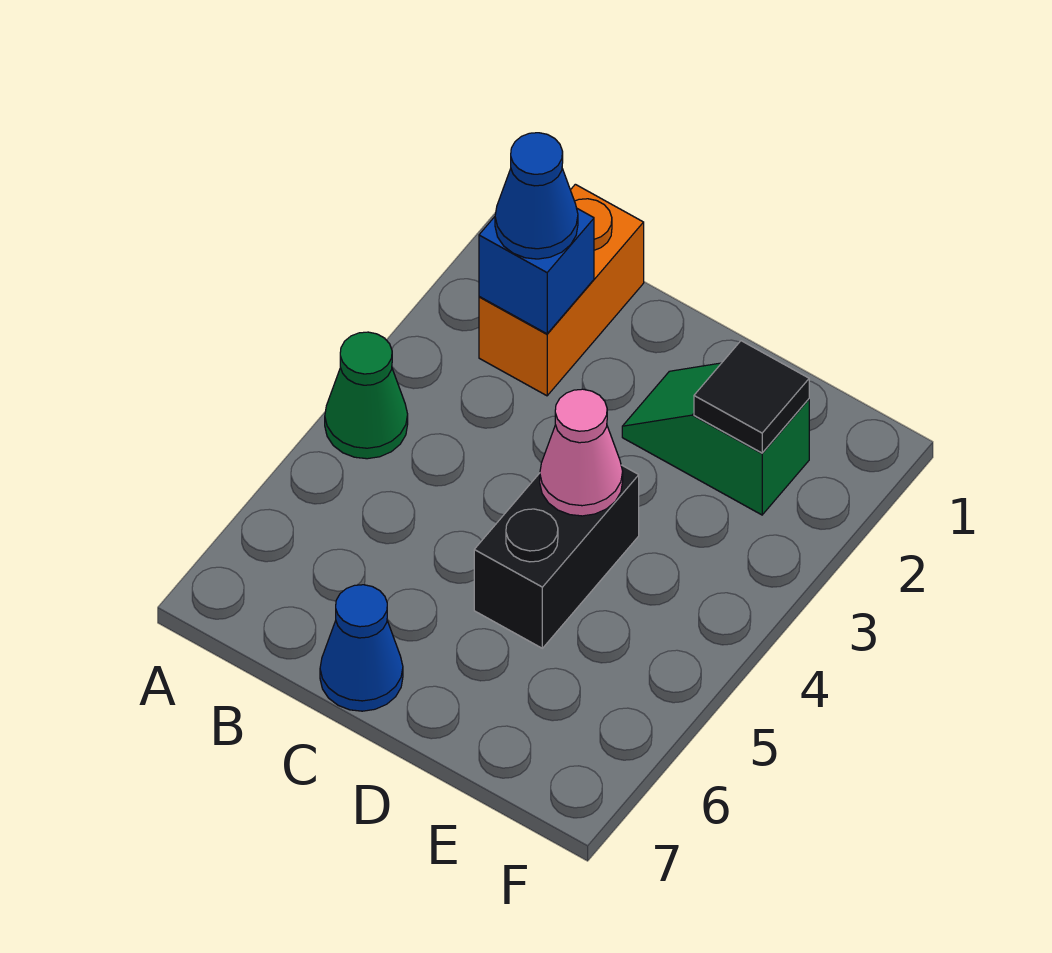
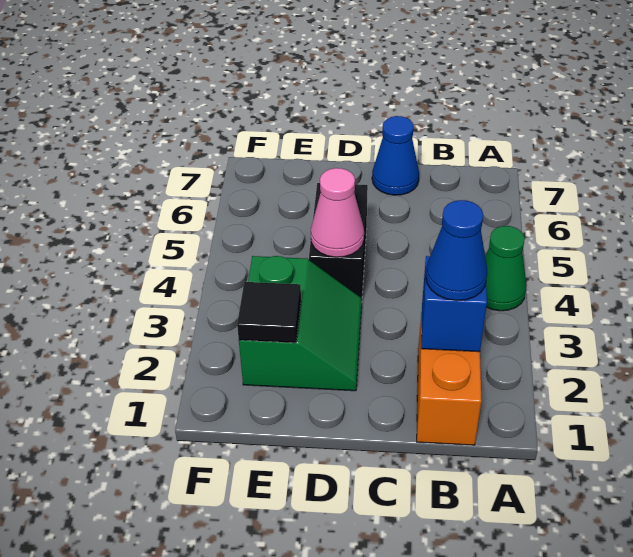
green slope D2:E2 level 1 top E -> green slope D2:E3 level 1 top E

